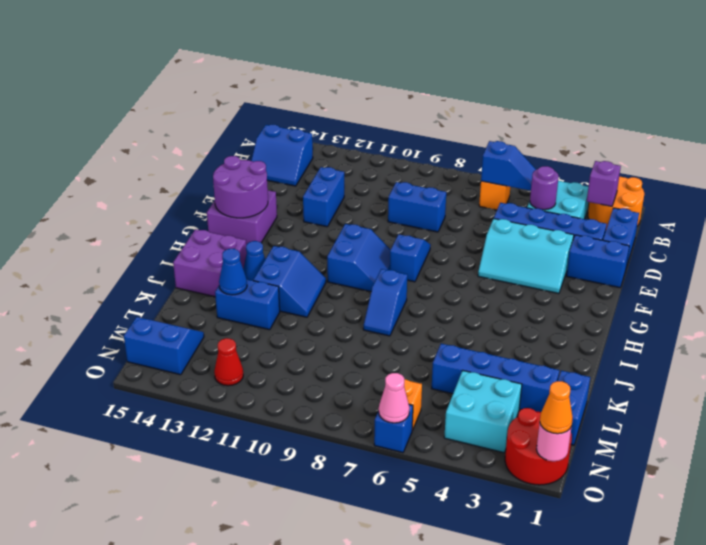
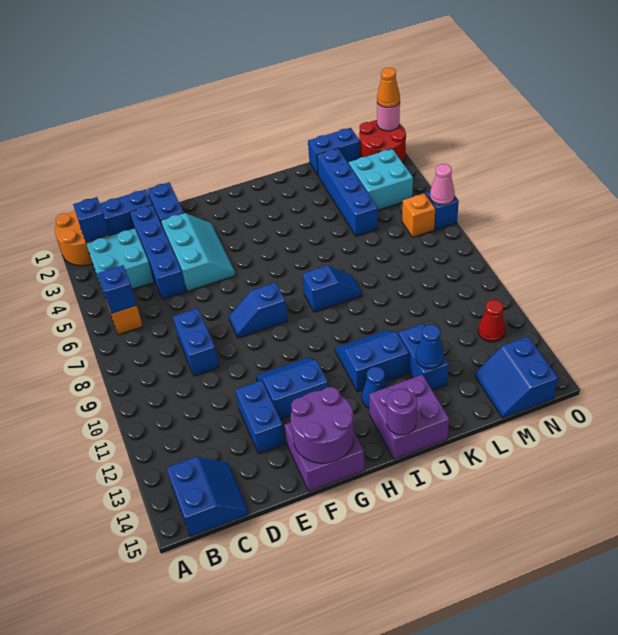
purple brick B2 level 2 -> blue brick B2 level 2
purple round brick C4 level 2 -> purple round brick I15 level 2
blue brick D12:E12 level 1 -> blue brick E12:E13 level 1
blue slope G9:H10 level 1 top 10 -> blue slope F11:G12 level 1 top 12

